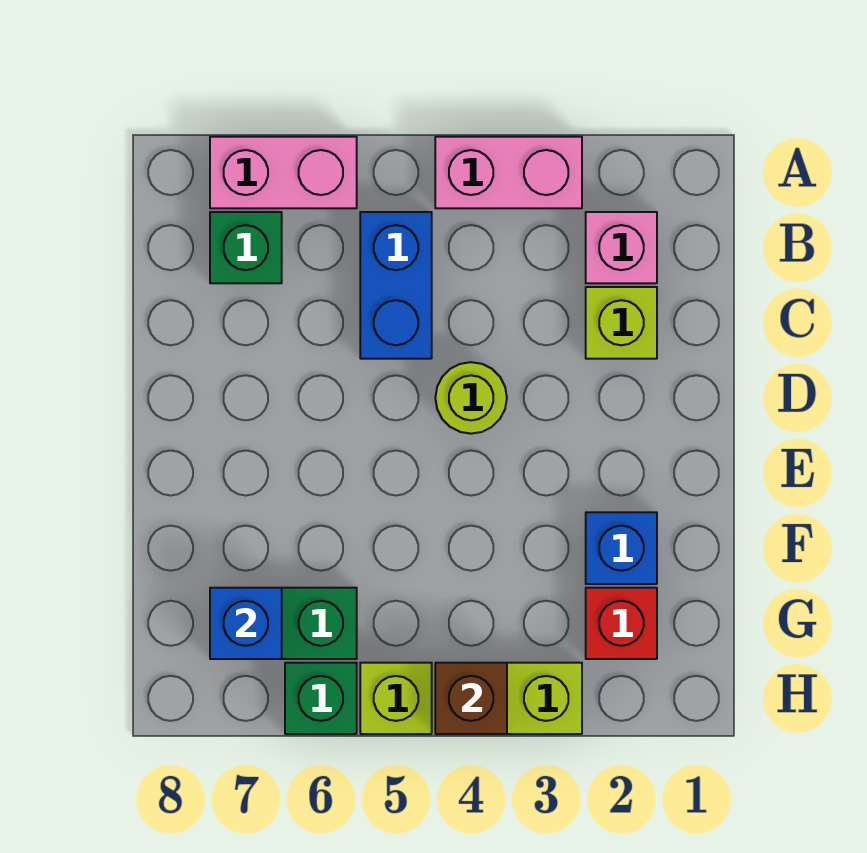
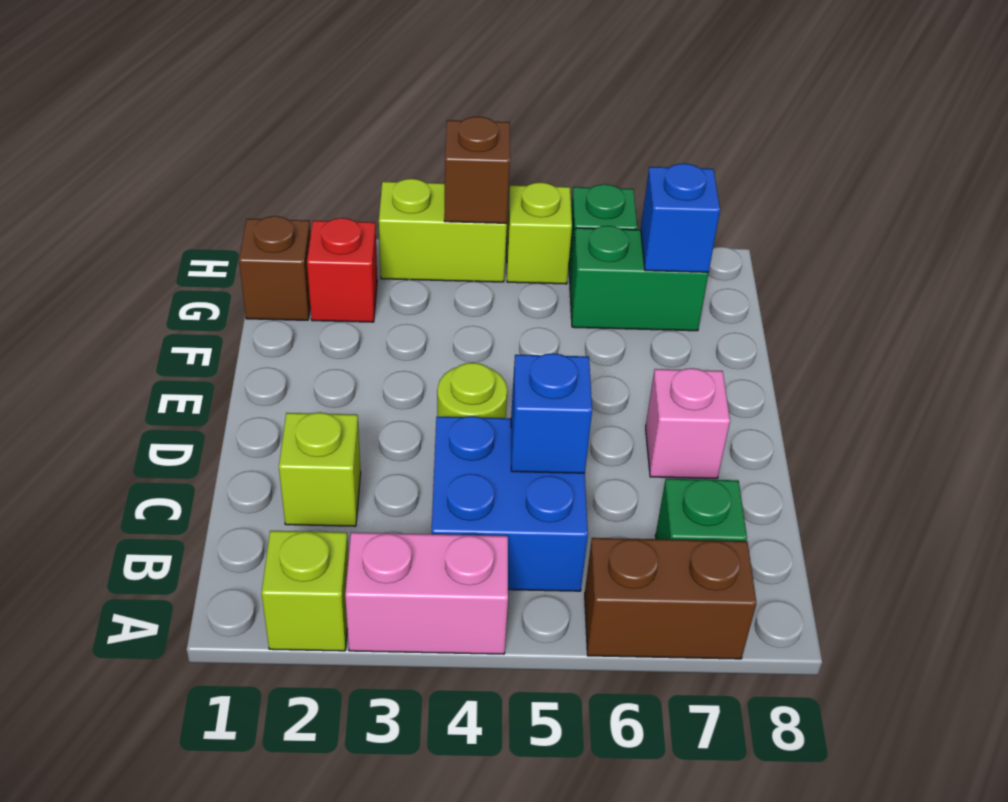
none -> lime brick A2 level 1
pink brick A6:A7 level 1 -> brown brick A6:A7 level 1
pink brick B2 level 1 -> pink brick D7 level 1
blue brick B5:C5 level 1 -> blue brick B4:C5 level 1
blue brick F2 level 1 -> blue brick C5 level 2
none -> brown brick G1 level 1

